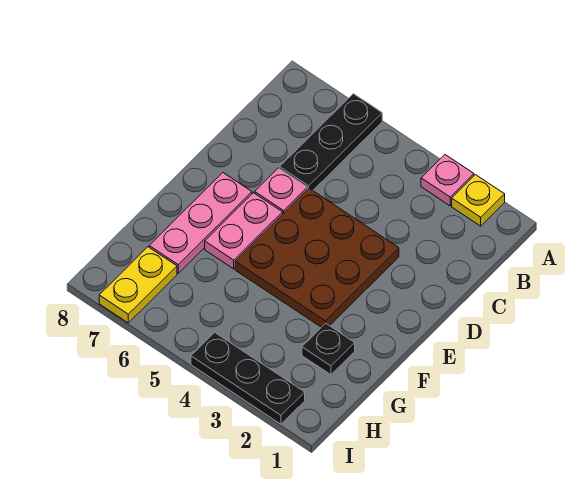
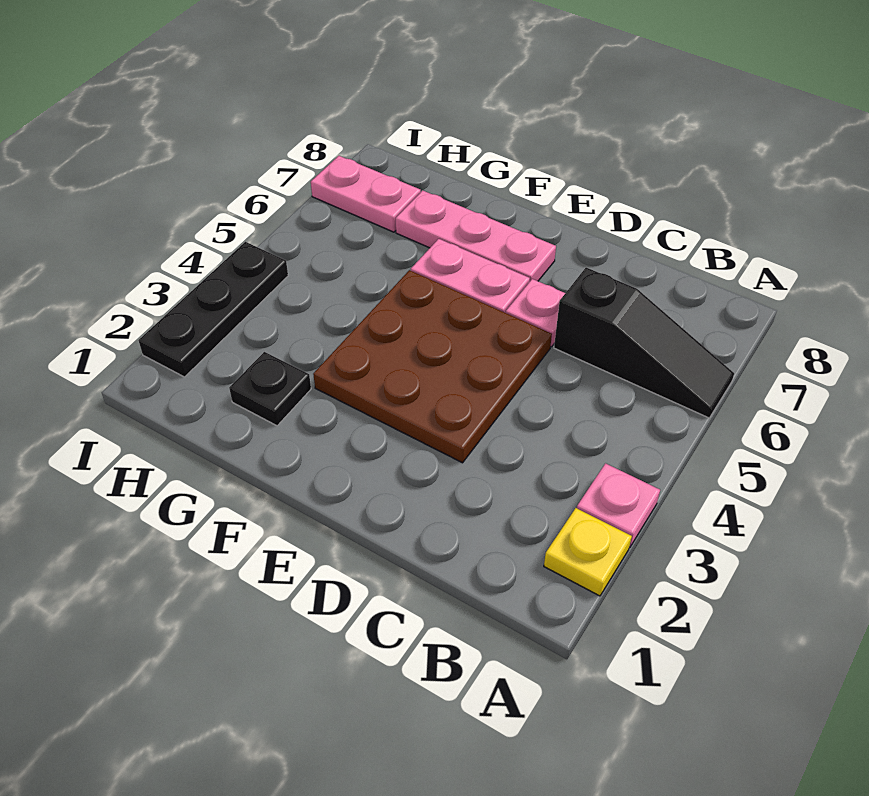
black plate A6:C6 level 1 -> black slope A6:C6 level 1 top C
yellow plate H7:I7 level 1 -> pink plate H7:I7 level 1

